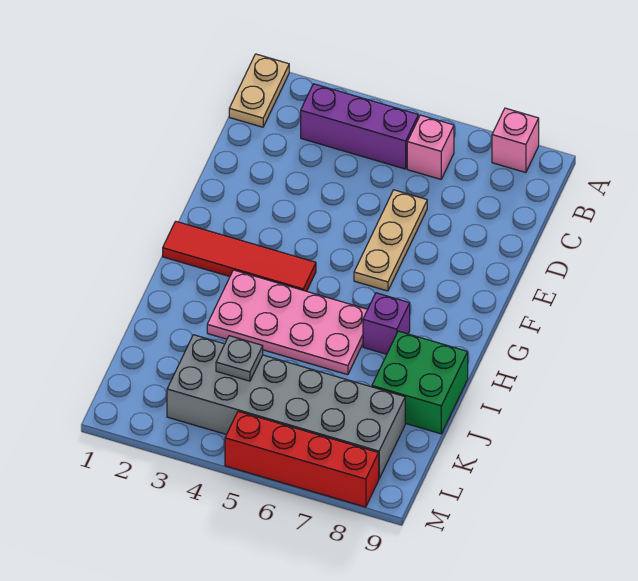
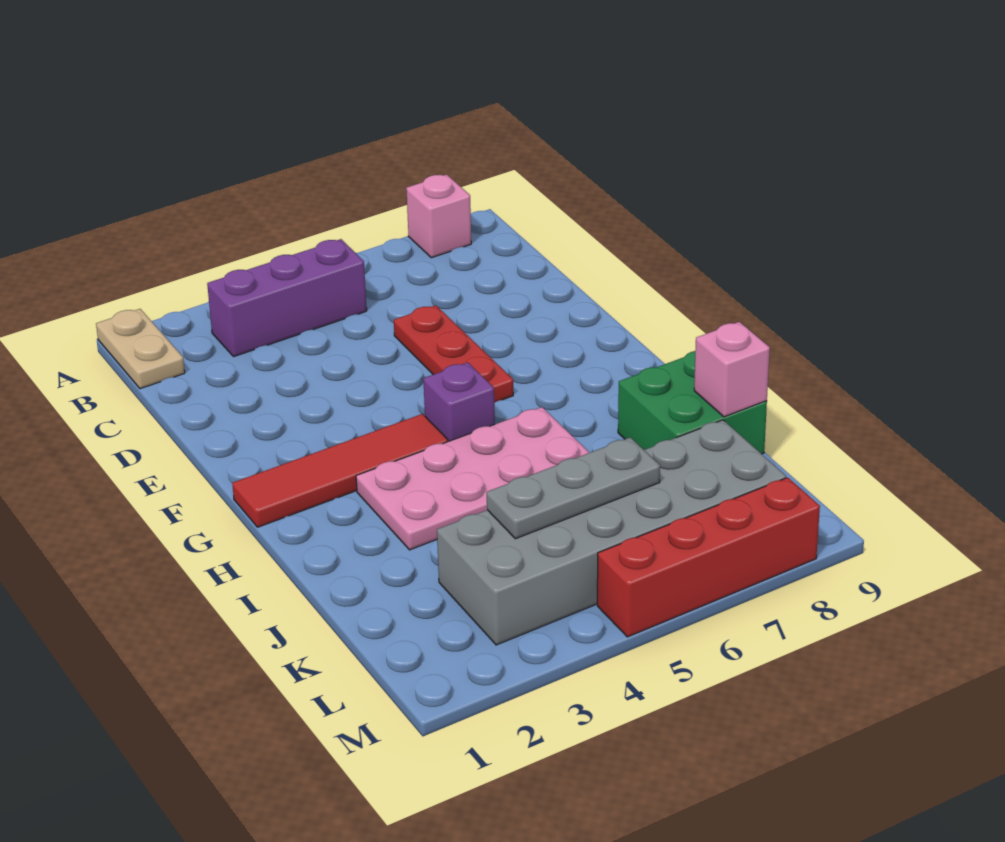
pink brick B6 level 1 -> pink brick J9 level 2
tan plate D6:F6 level 1 -> red plate D6:F6 level 1
purple brick H7 level 1 -> purple brick G5 level 1
grey plate K4 level 2 -> grey plate K4:K6 level 2

